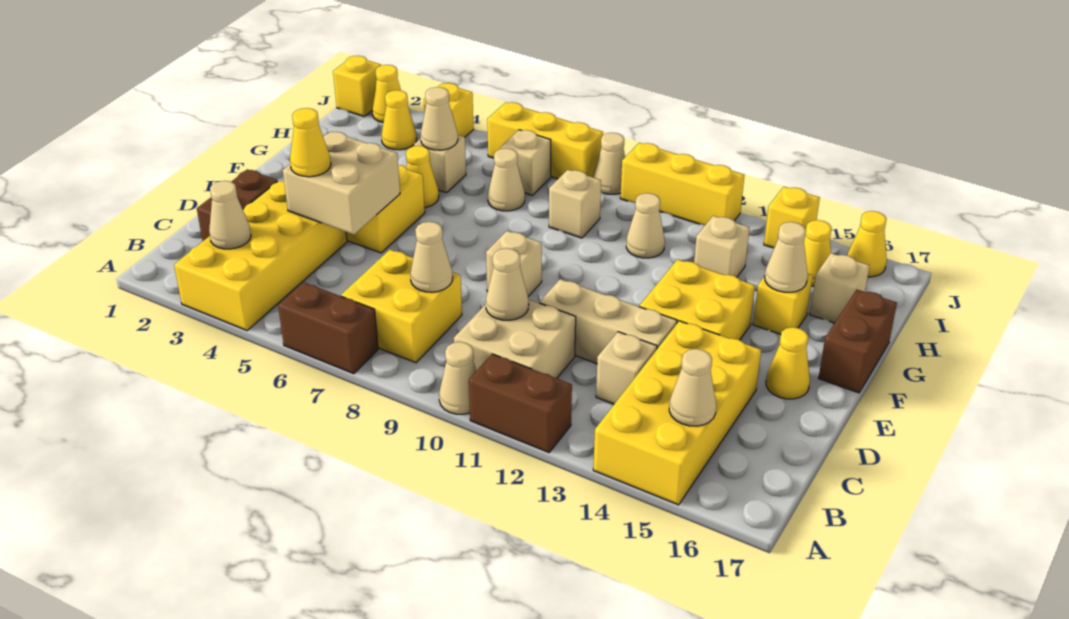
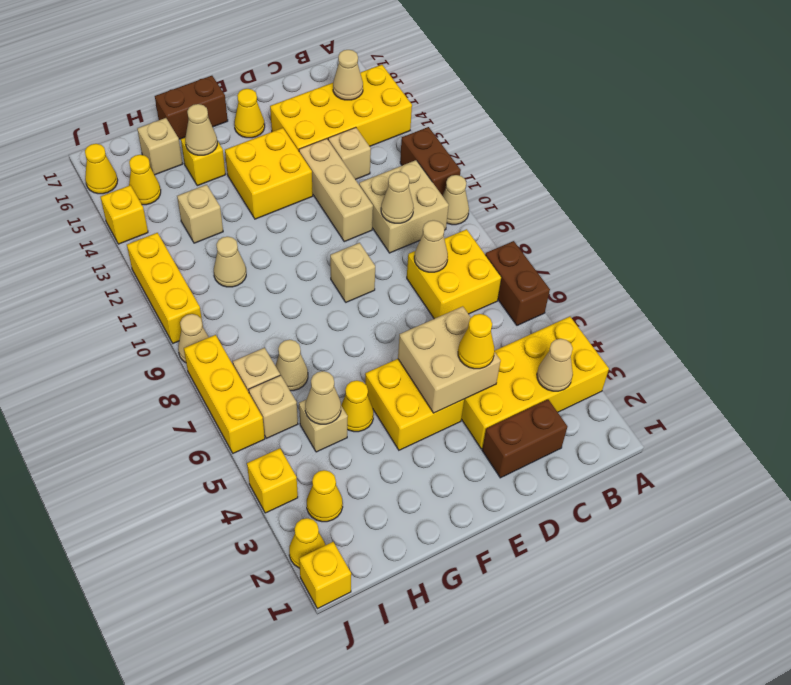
tan brick H9 level 1 -> tan brick I6 level 1

